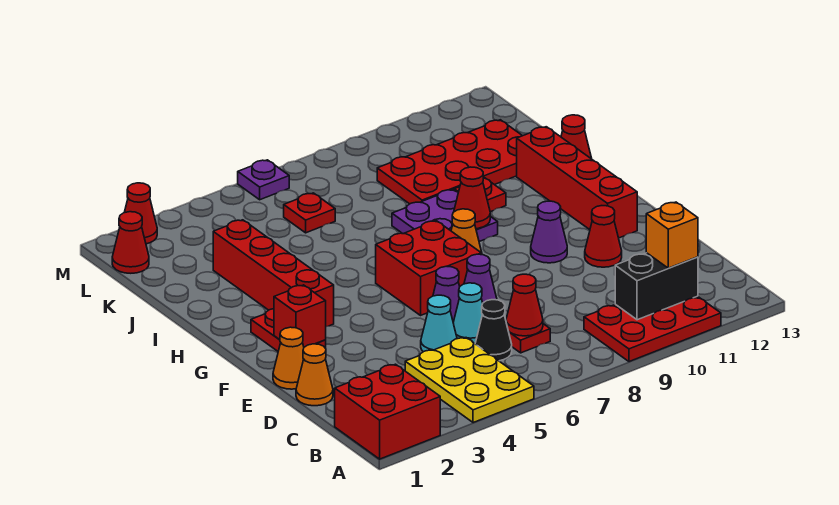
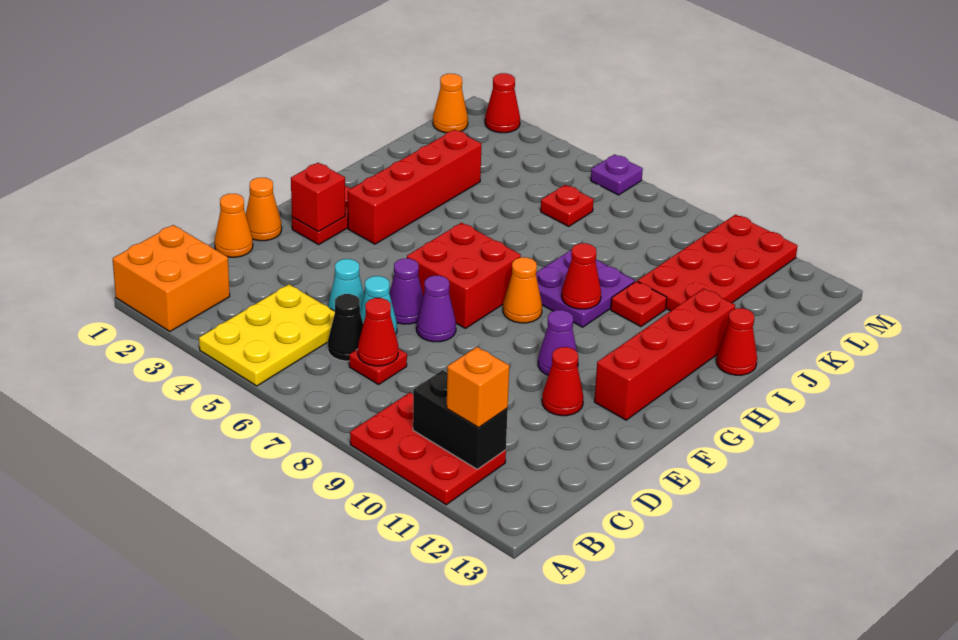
red brick A1:B2 level 1 -> orange brick A1:B2 level 1
red plate J9:K12 level 1 -> red plate J10:M11 level 1
red cone L1 level 1 -> orange cone L1 level 1

